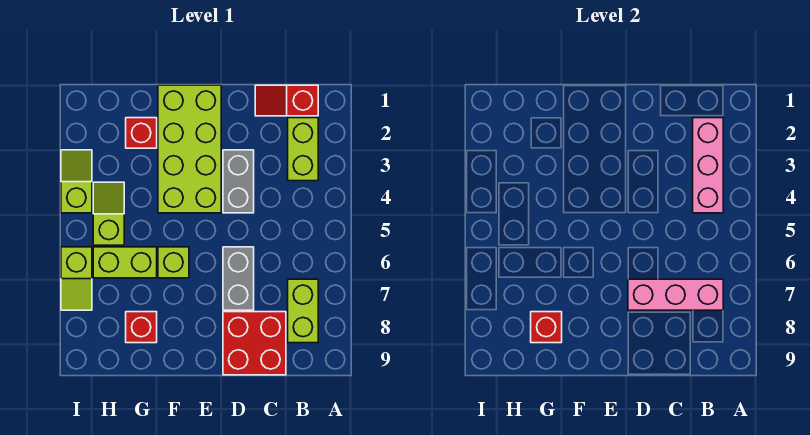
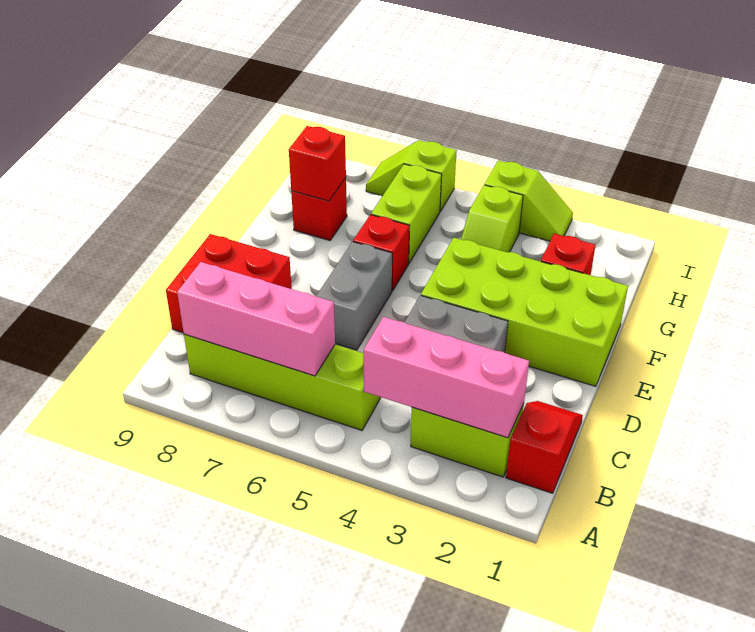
lime brick B7:B8 level 1 -> lime brick B5:B8 level 1
pink brick B7:D7 level 2 -> pink brick B6:B8 level 2
grey brick D6:D7 level 1 -> grey brick D6:E6 level 1
lime brick F6 level 1 -> red brick F6 level 1
lime slope H4:H5 level 1 top 5 -> lime slope G4:H4 level 1 top H

